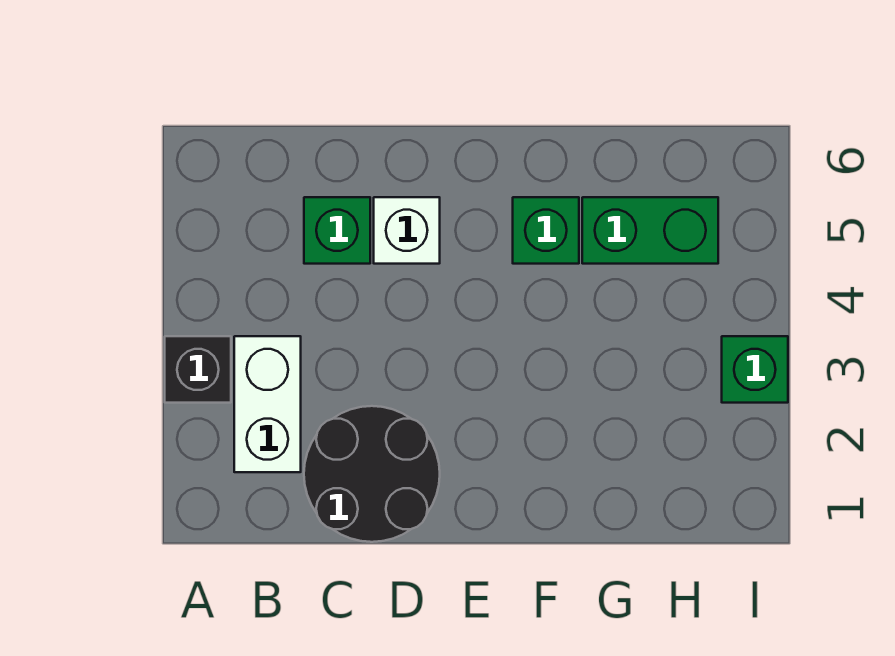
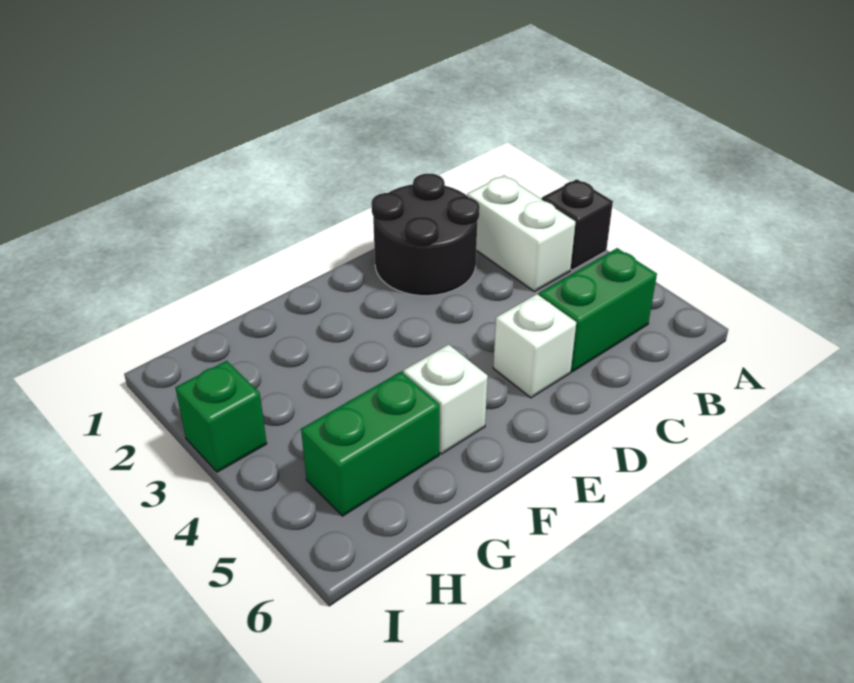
green brick C5 level 1 -> green brick B5:C5 level 1
green brick F5 level 1 -> white brick F5 level 1

